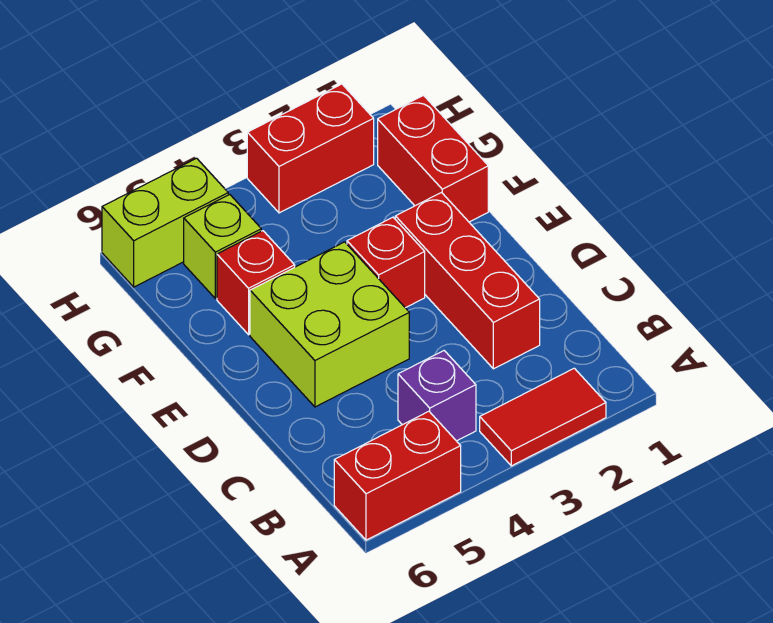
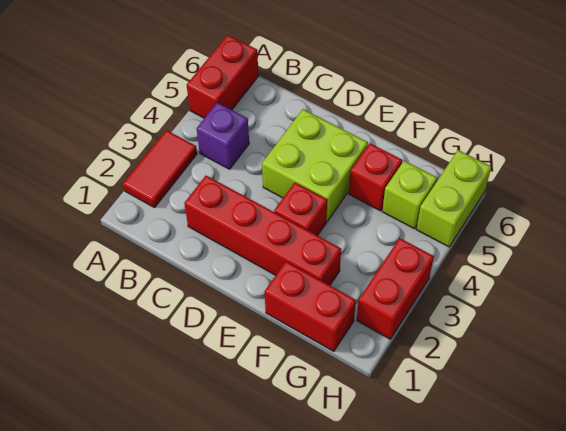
red brick C2:E2 level 1 -> red brick C2:F2 level 1

